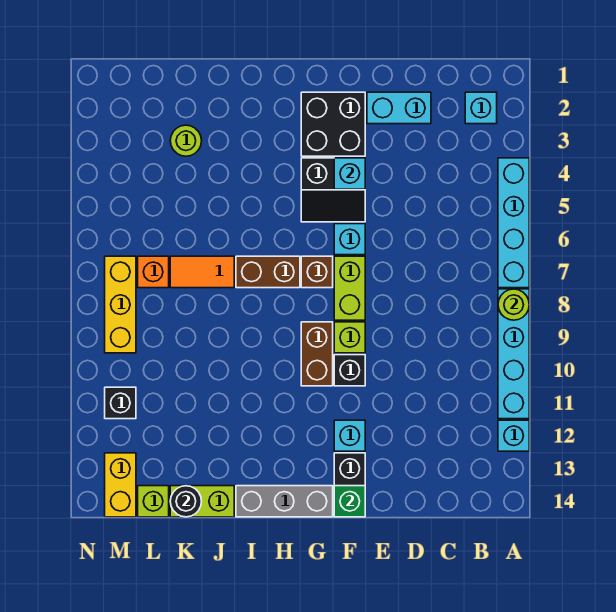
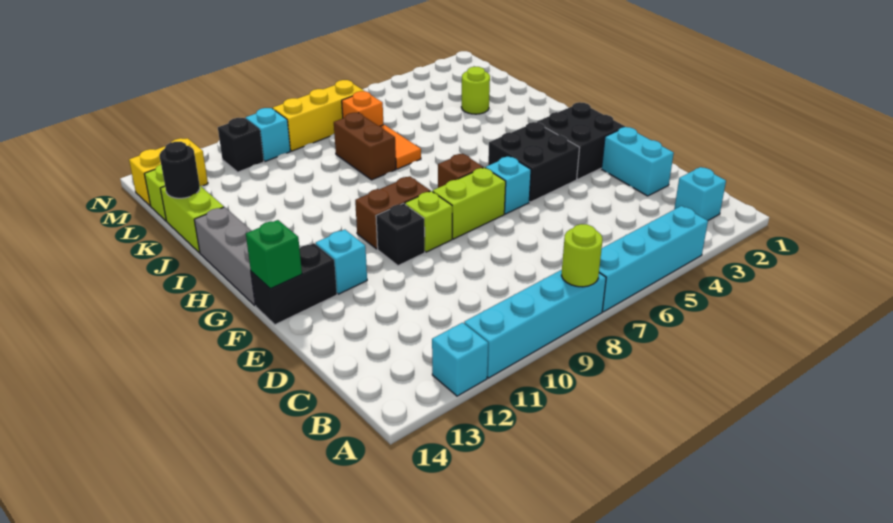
black slope F4:G5 level 1 top 4 -> black brick F4:G5 level 1
cyan brick F4 level 2 -> cyan brick M10 level 1
brown brick H7:I7 level 1 -> brown brick J8:K8 level 1

